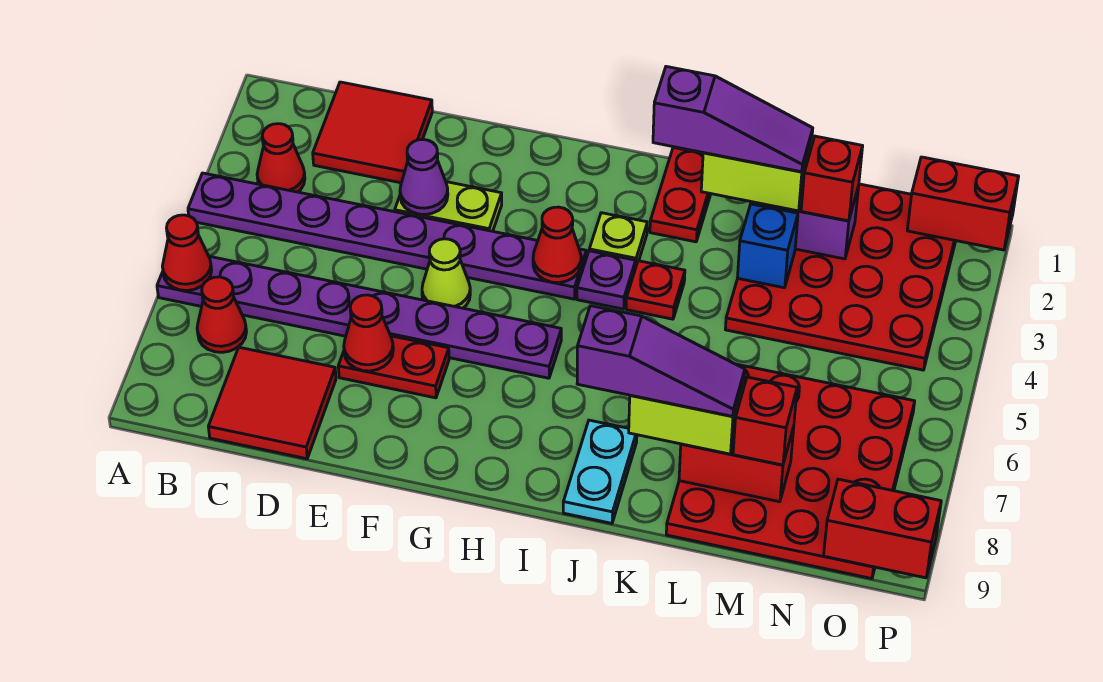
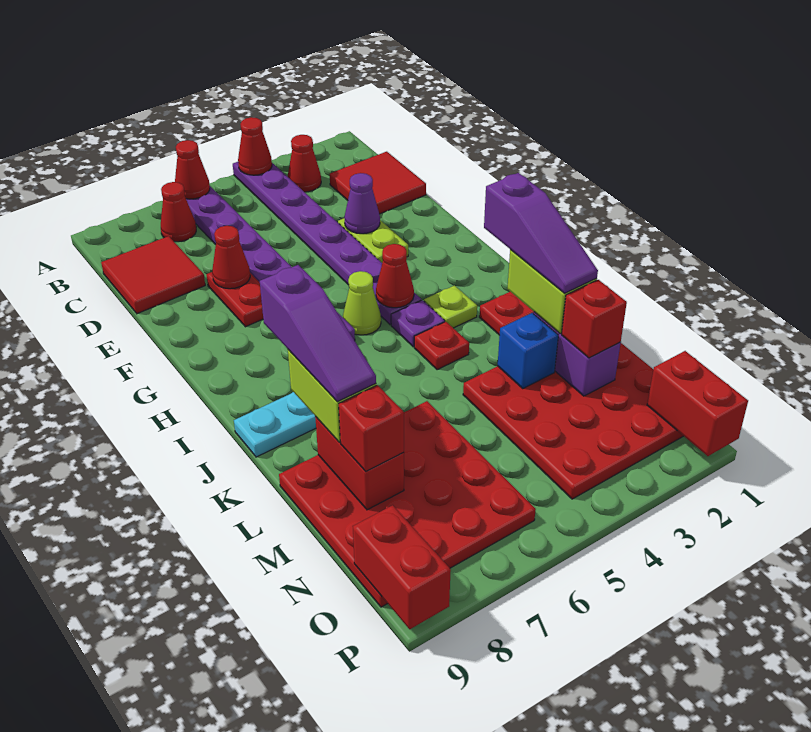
none -> red cone A4 level 2
lime cone F5 level 1 -> lime cone H5 level 1

